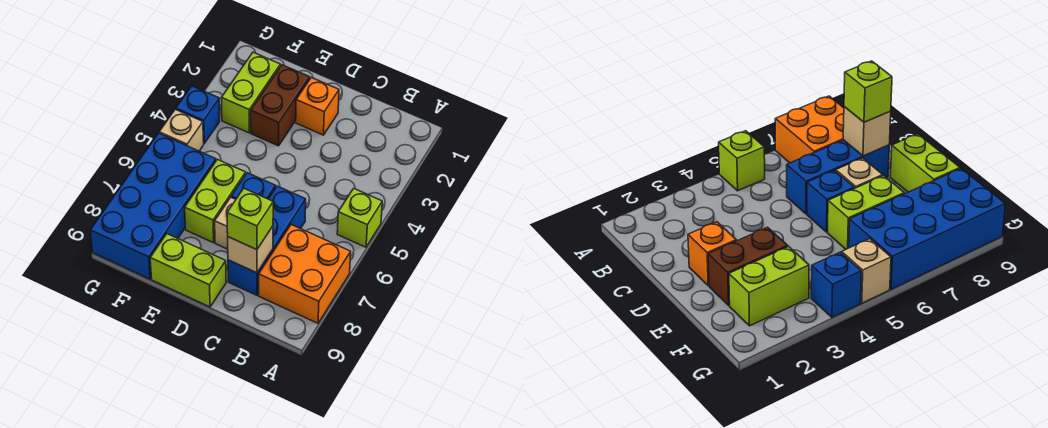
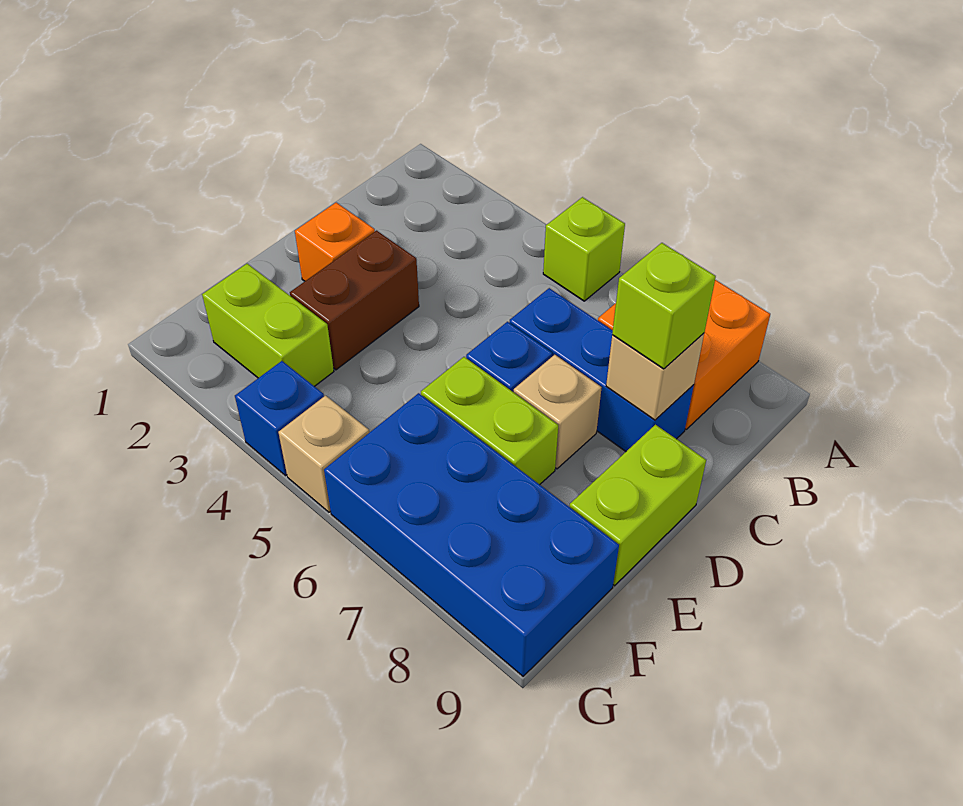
brown brick E2:E3 level 1 -> brown brick D3:E3 level 1

